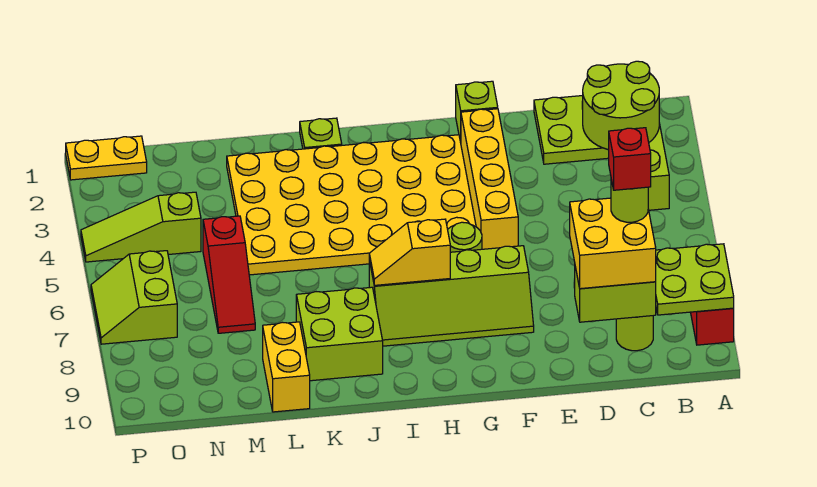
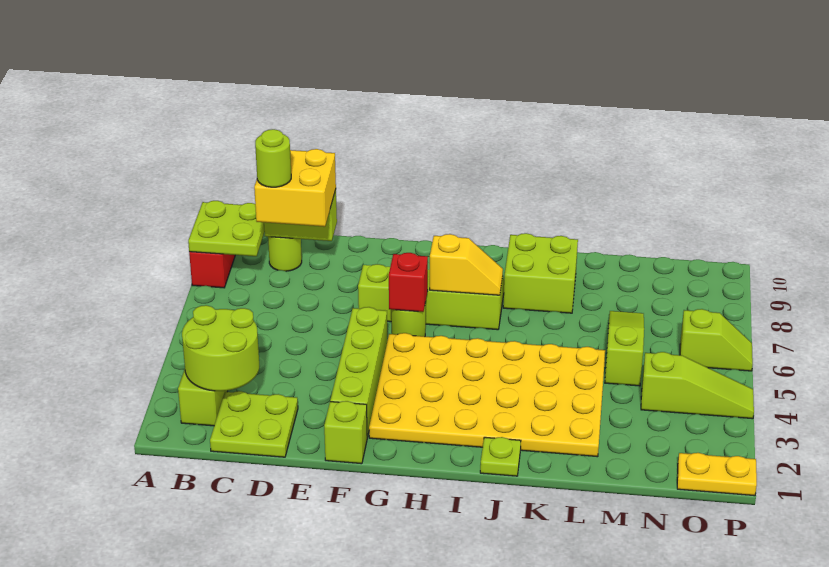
red brick C8 level 5 -> red brick G6 level 2
yellow brick F2:F5 level 1 -> lime brick F2:F5 level 1
yellow brick L9:L10 level 1 -> none
red slope M5:M7 level 1 top 5 -> lime slope M5:M7 level 1 top 5
lime slope O6:P7 level 1 top O -> lime slope O6:P6 level 1 top O

